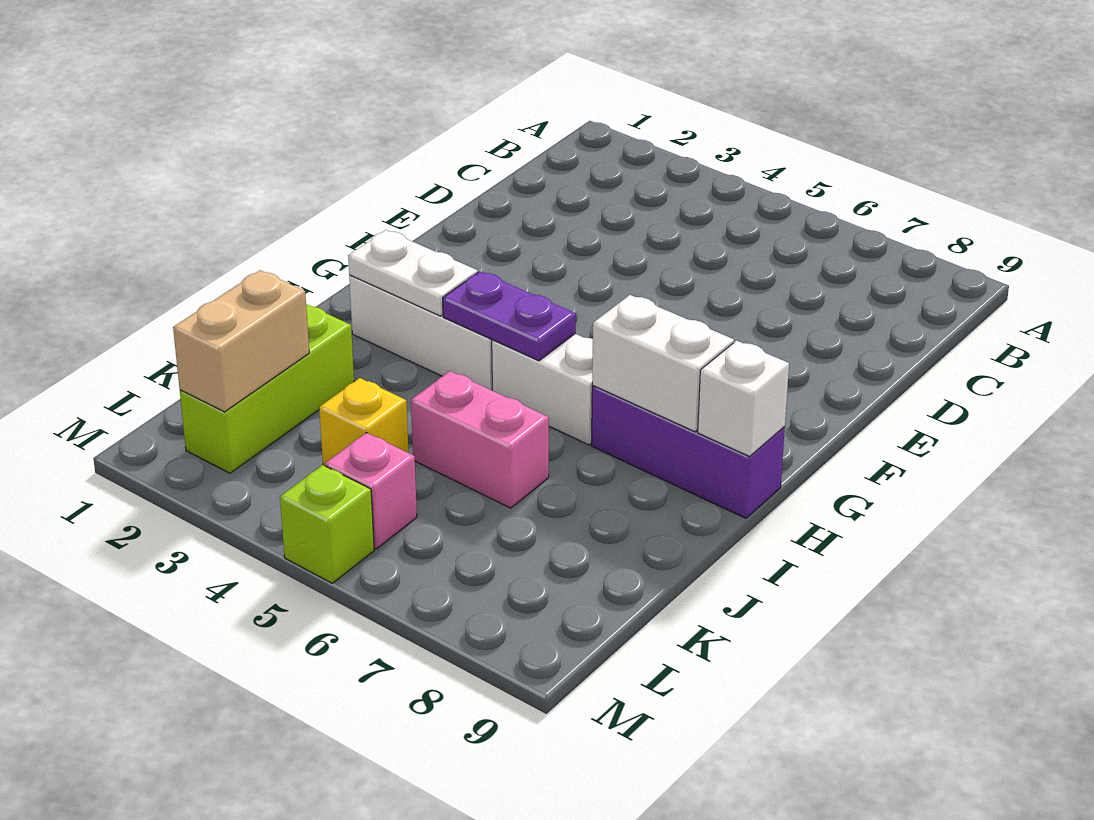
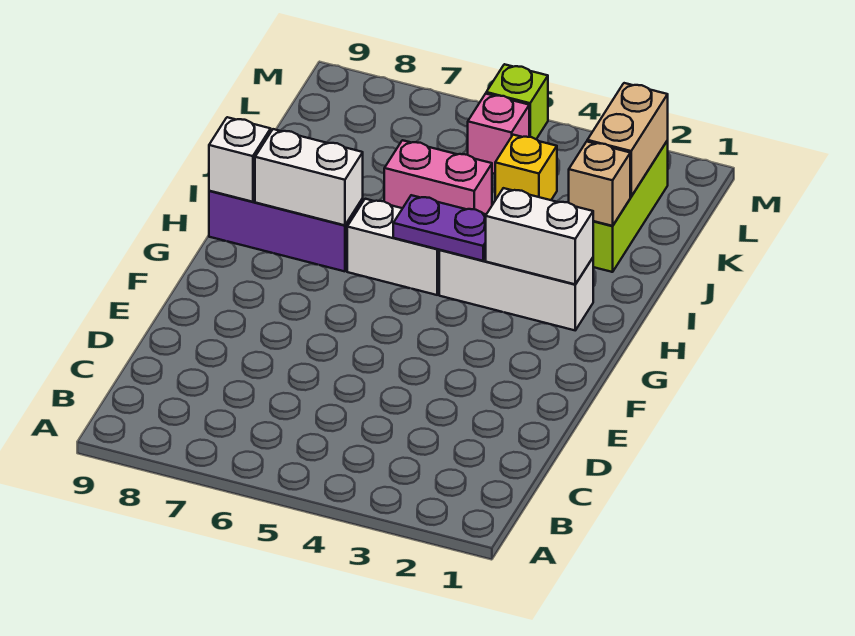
white plate H2:H3 level 2 -> white brick H2:H3 level 2
none -> tan brick J2 level 2

